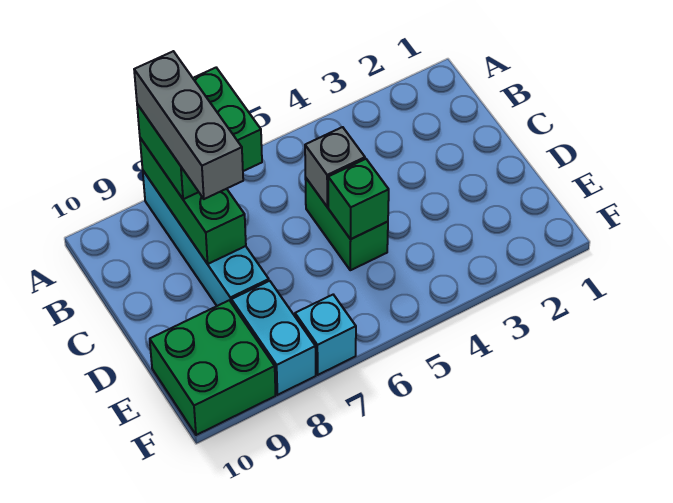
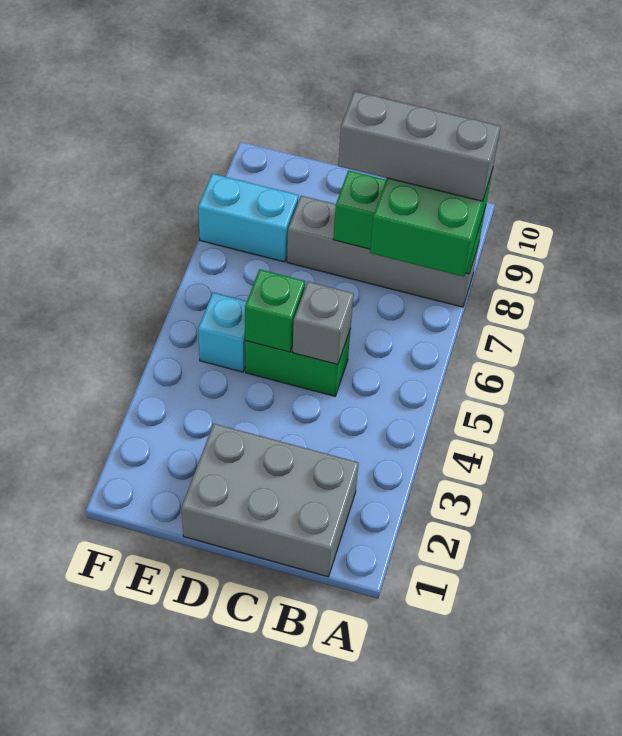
cyan brick A8:D8 level 1 -> grey brick A8:D8 level 1
none -> grey brick B1:D2 level 1
green brick E9:F10 level 1 -> none
cyan brick F7 level 1 -> cyan brick E5 level 1

